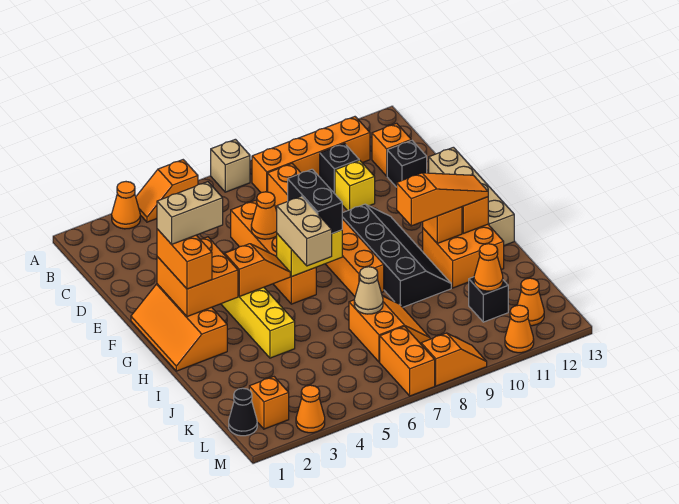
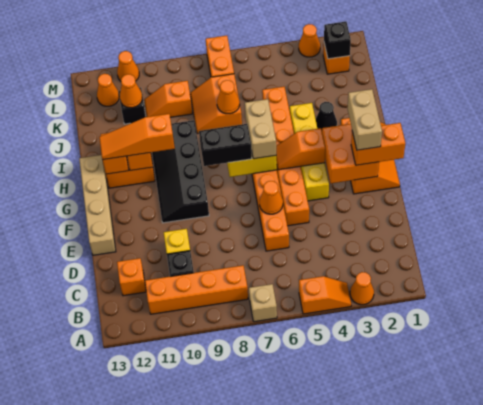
orange brick C8:H8 level 1 -> orange brick E5:J5 level 1
black brick D12 level 1 -> black brick L2 level 2
orange brick F2:G2 level 3 -> orange brick F1:F2 level 3
tan brick F2:F3 level 4 -> tan brick F2:G2 level 4
black brick F7:G7 level 3 -> black brick G7:G8 level 3
tan cone J7 level 2 -> orange cone J7 level 2
black cone L1 level 1 -> black cone I3 level 1
orange slope M8:M9 level 1 top 8 -> orange slope K9:K10 level 1 top 9

